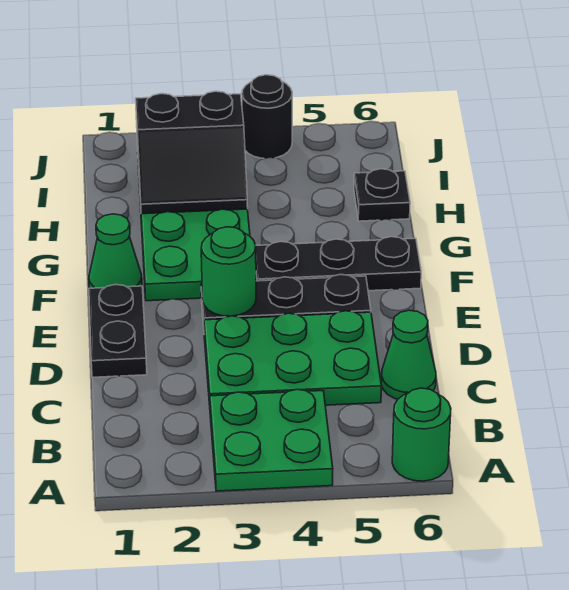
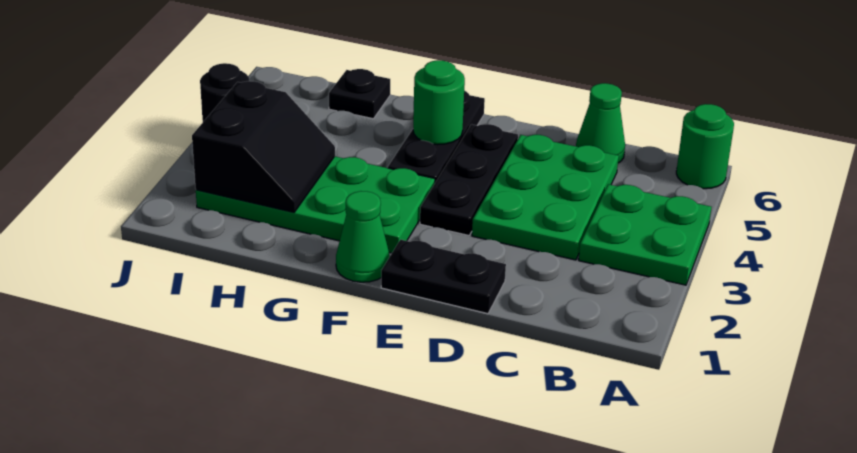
green round brick E3 level 2 -> green round brick F5 level 2

